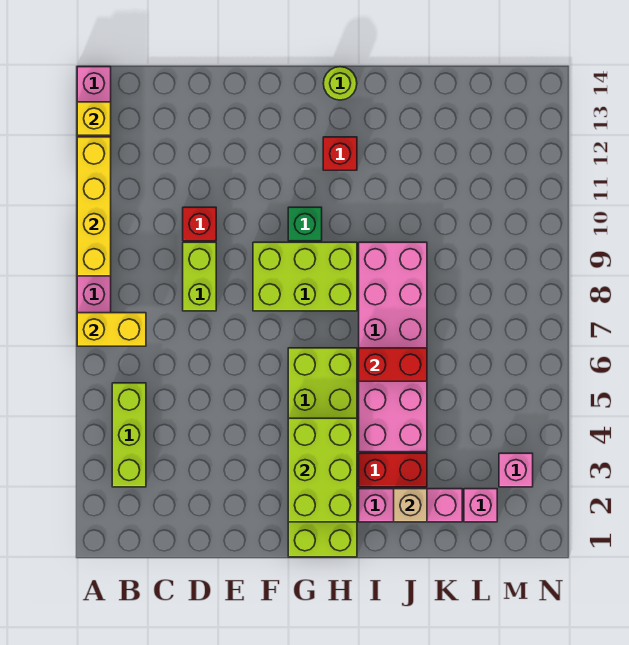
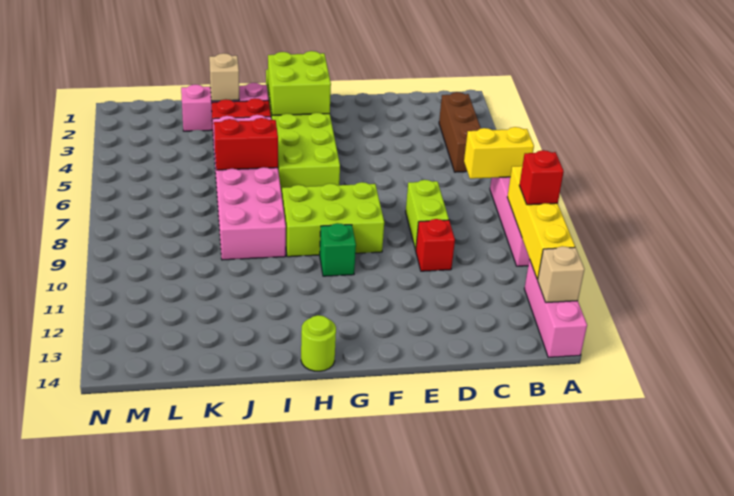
yellow brick A13 level 2 -> tan brick A13 level 2
lime brick B3:B5 level 1 -> brown brick B3:B5 level 1
lime brick G2:H4 level 2 -> lime brick G2:H3 level 2
red brick H12 level 1 -> red brick A10 level 3
pink brick L2 level 1 -> none
pink brick M3 level 1 -> none

